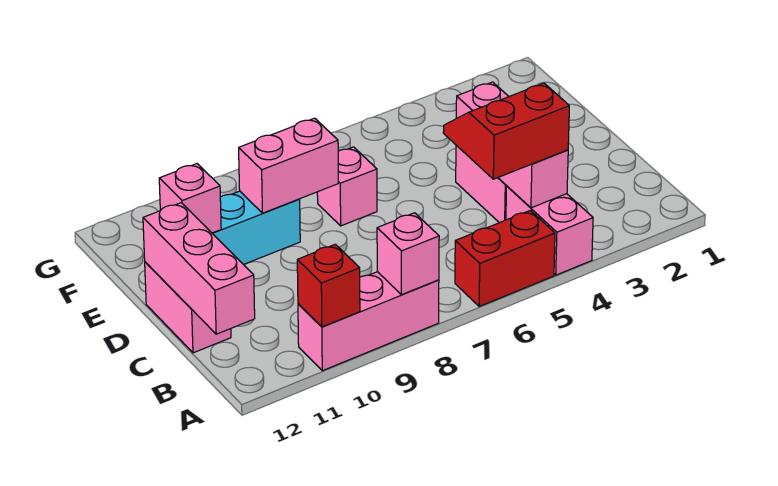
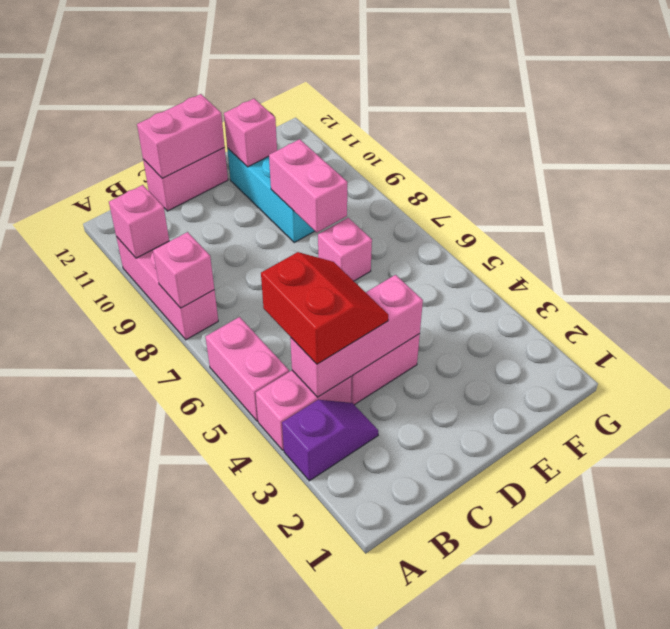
none -> purple slope A3:B3 level 1 top A
red brick A5:A6 level 1 -> pink brick A5:A6 level 1
red brick A10 level 2 -> pink brick A10 level 2
pink brick B12:D12 level 2 -> pink brick C12:D12 level 2

